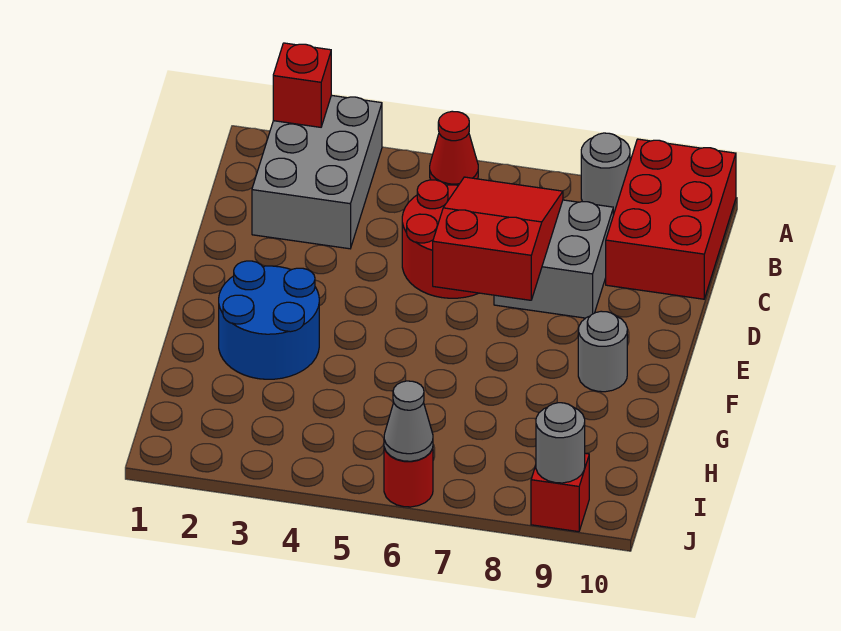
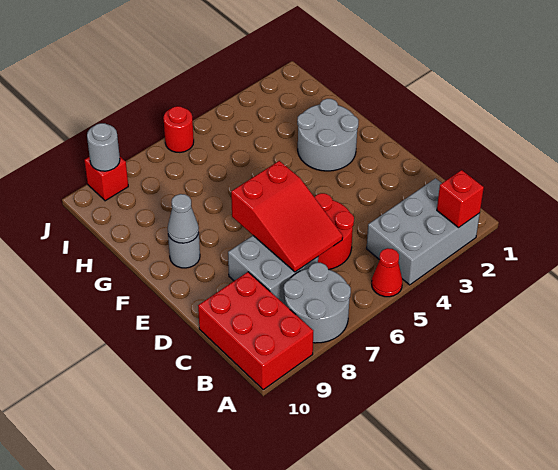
grey brick A2:C3 level 1 -> grey brick A2:B4 level 1
grey round brick A8 level 1 -> grey round brick A7:B8 level 1
blue round brick F2:G3 level 1 -> grey round brick F2:G3 level 1
grey cone J6 level 2 -> grey cone F9 level 2

